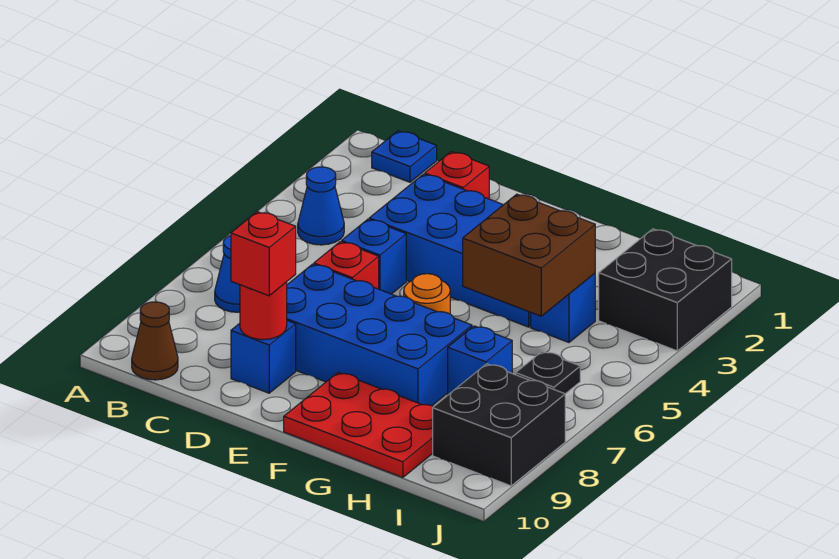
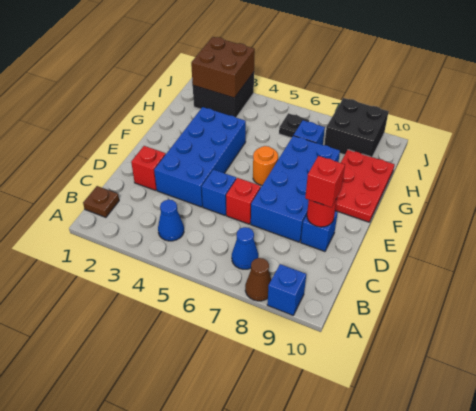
blue plate B1 level 1 -> brown plate B1 level 1
brown cone B10 level 1 -> brown cone A8 level 1
brown brick G4:H5 level 2 -> brown brick I2:J3 level 2
blue brick H4 level 1 -> blue brick A9 level 1

